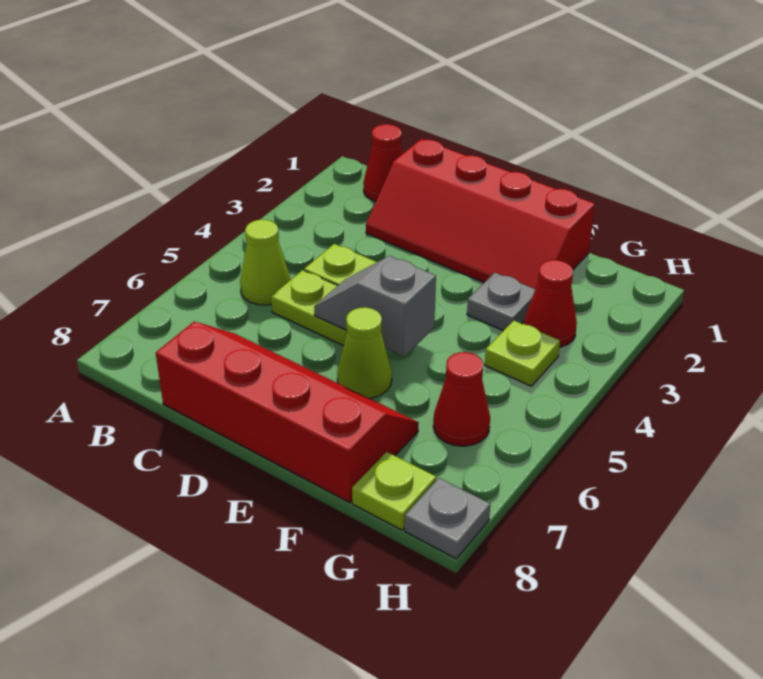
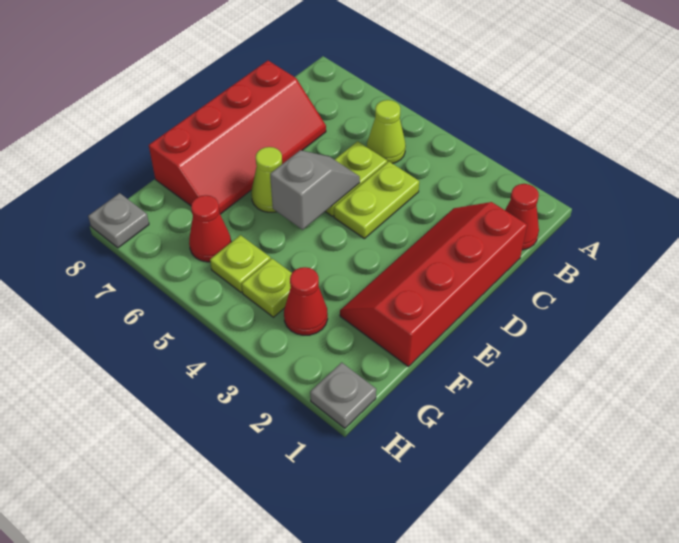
grey plate F3 level 1 -> grey plate H1 level 1
lime plate G8 level 1 -> lime plate G5 level 1

